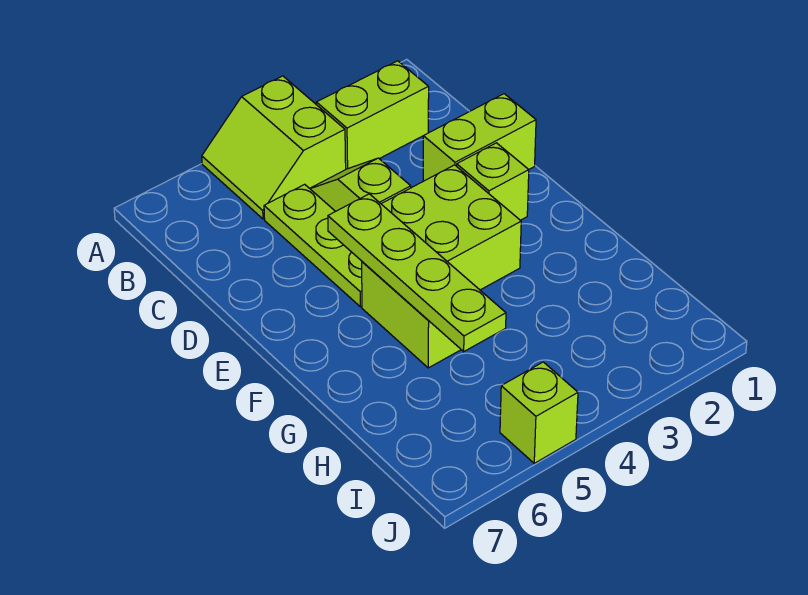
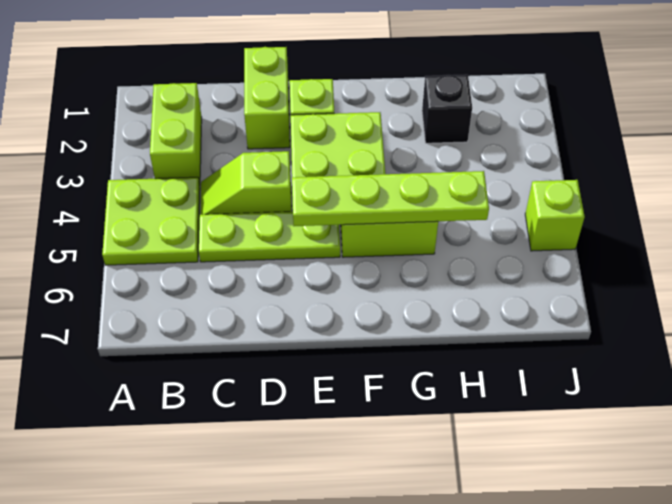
lime slope A4:B5 level 1 top 4 -> lime plate A4:B5 level 1
none -> black brick H2 level 1

